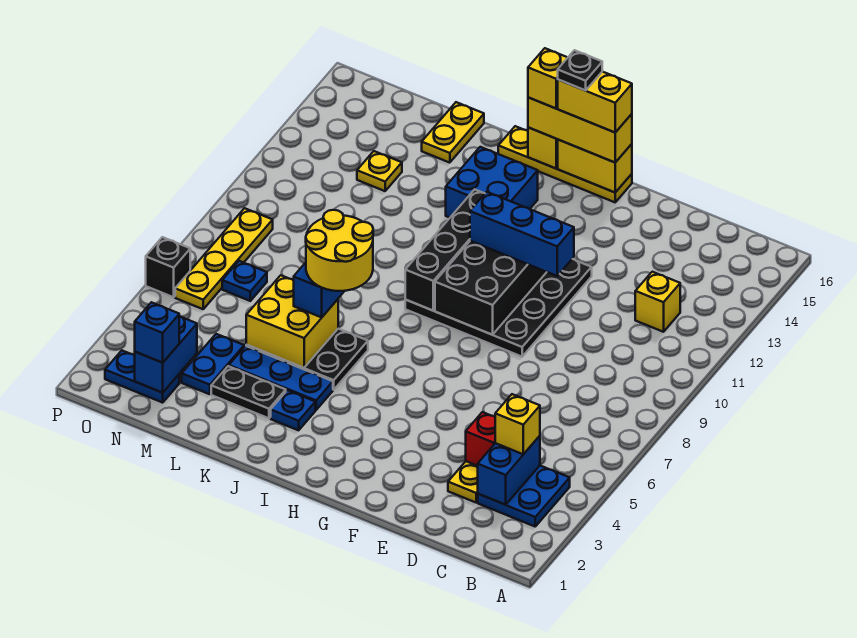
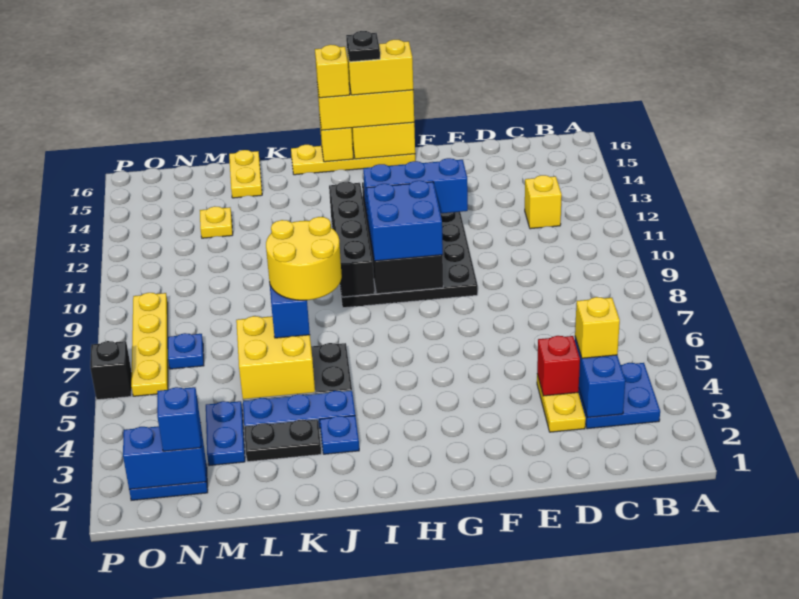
blue brick I13:J14 level 1 -> blue brick G9:H10 level 3
blue brick N2:N3 level 2 -> blue brick N2:O2 level 2

